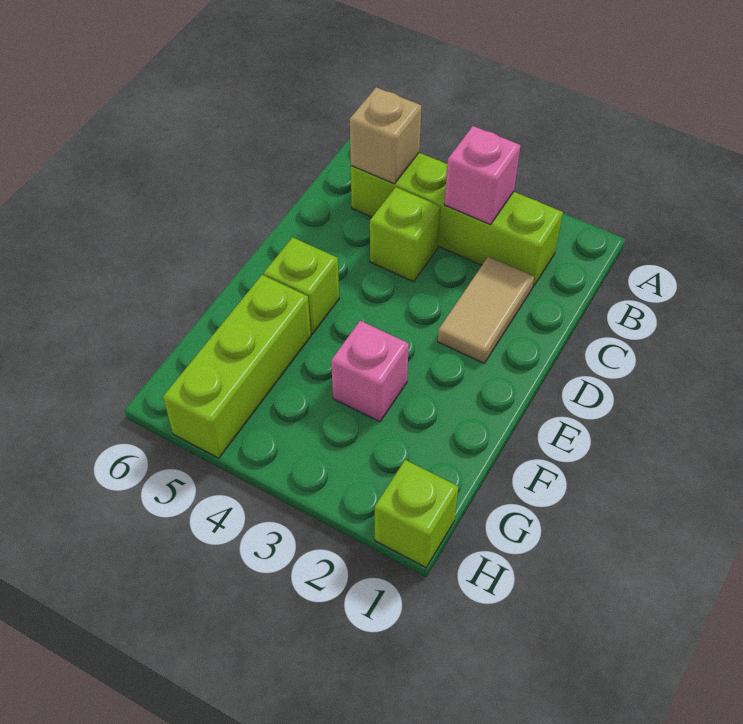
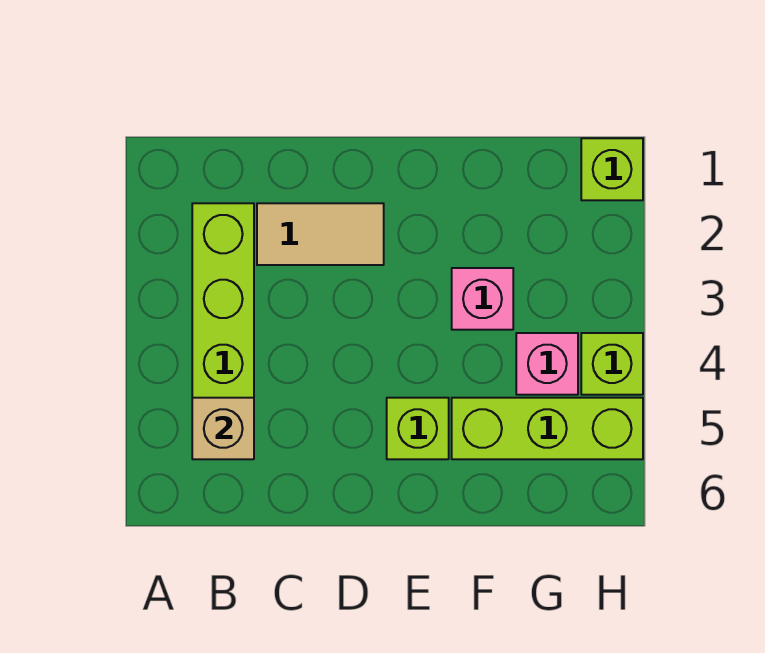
pink brick B3 level 2 -> pink brick G4 level 1
lime brick C4 level 1 -> lime brick H4 level 1

